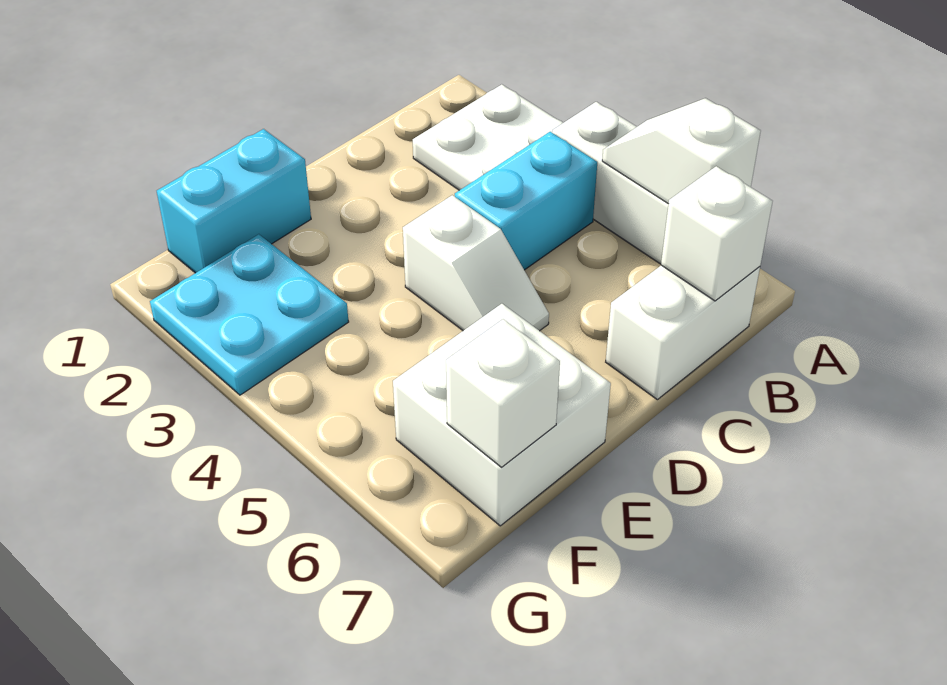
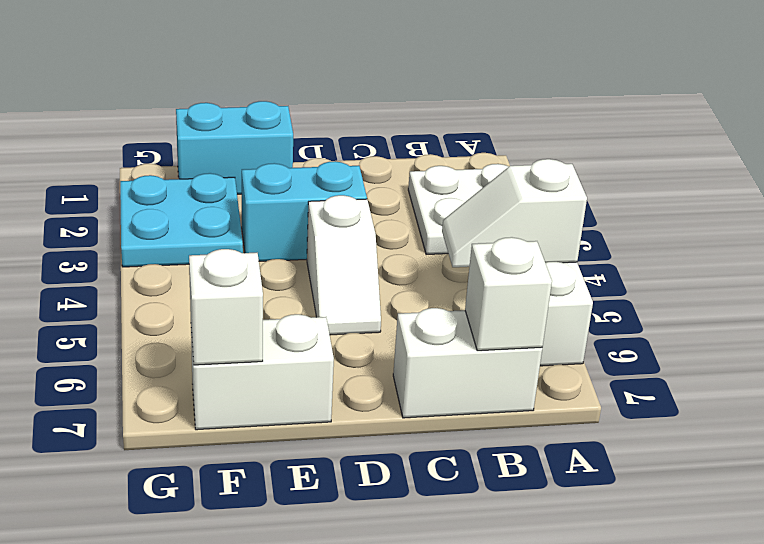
white slope A5:A6 level 2 top 6 -> white slope A5:B5 level 2 top A
cyan brick B4:C4 level 1 -> cyan brick D3:E3 level 1
white brick E6:F7 level 1 -> white brick E7:F7 level 1

